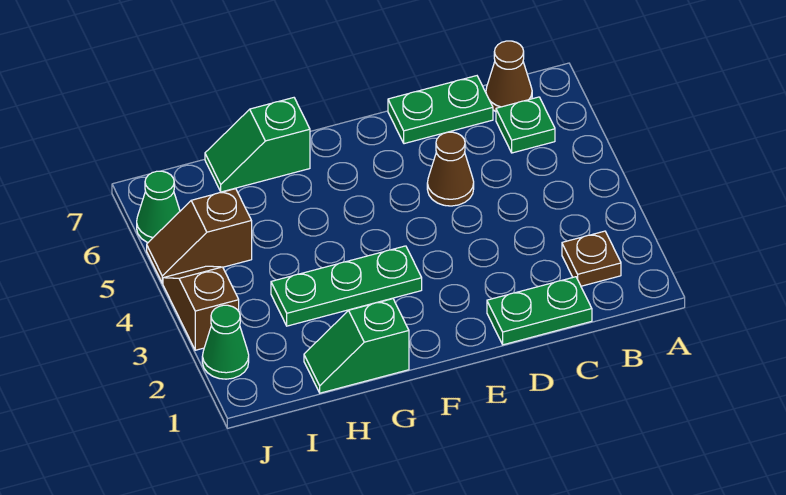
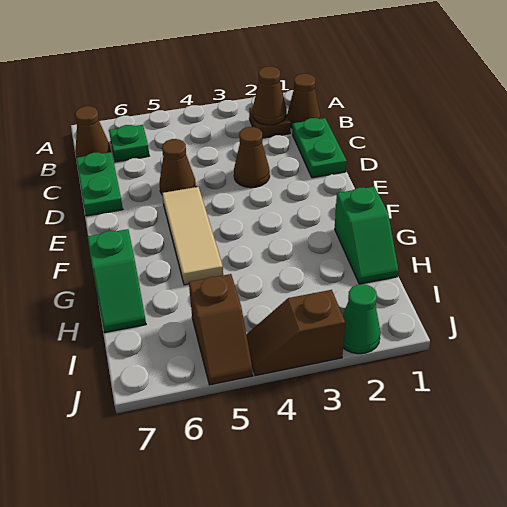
none -> brown cone B1 level 1
none -> brown cone B2 level 2
none -> brown cone D3 level 1
none -> tan tile E5:G5 level 1
green plate F3:H3 level 1 -> none
green cone J6 level 1 -> none

